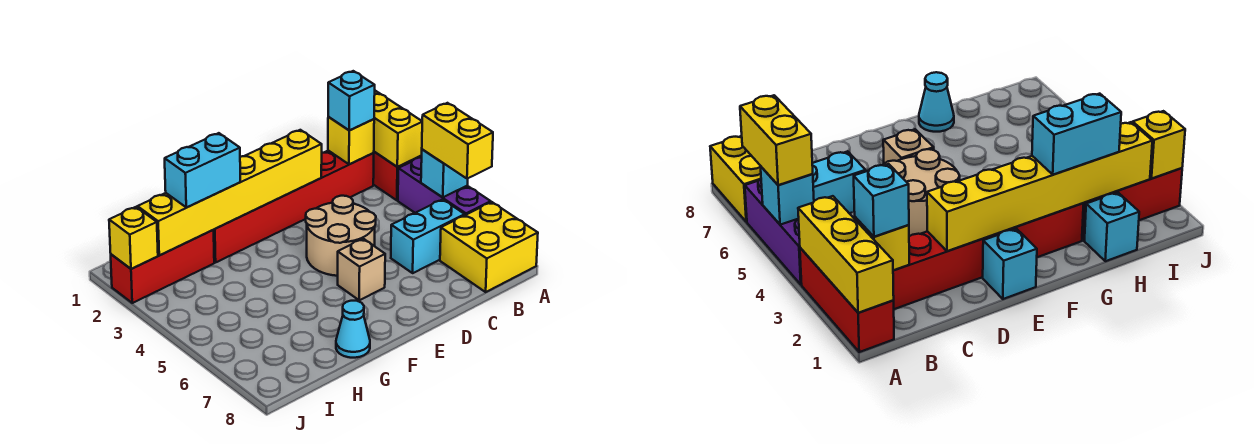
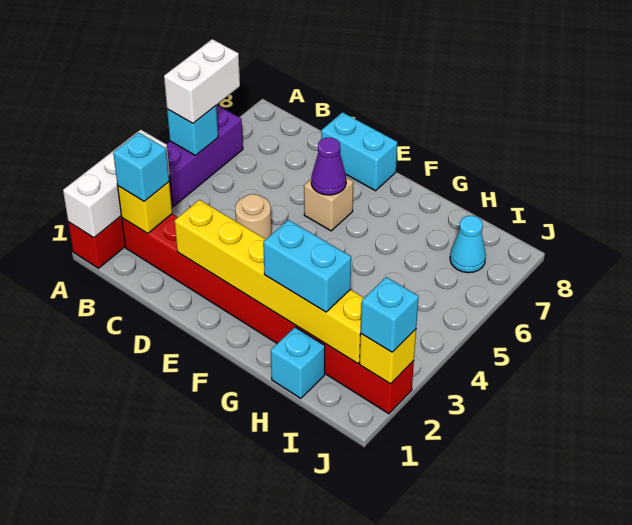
yellow brick A1:A3 level 2 -> white brick A1:A3 level 2
yellow brick A5:A6 level 3 -> white brick A5:A6 level 3
yellow brick A7:B8 level 1 -> none
cyan brick B6:C6 level 1 -> cyan brick D8:E8 level 1
tan round brick D4:E5 level 1 -> tan round brick D4 level 1
cyan brick E1 level 1 -> cyan brick J2 level 3
none -> purple cone E6 level 2
cyan cone G8 level 1 -> cyan cone I7 level 1

